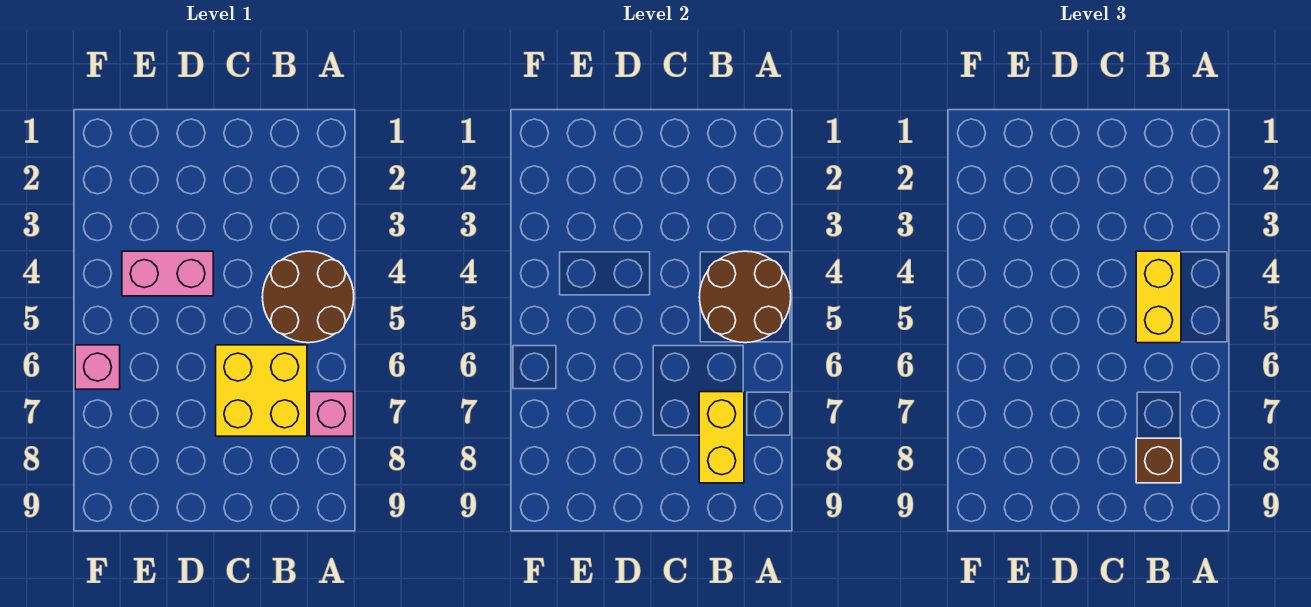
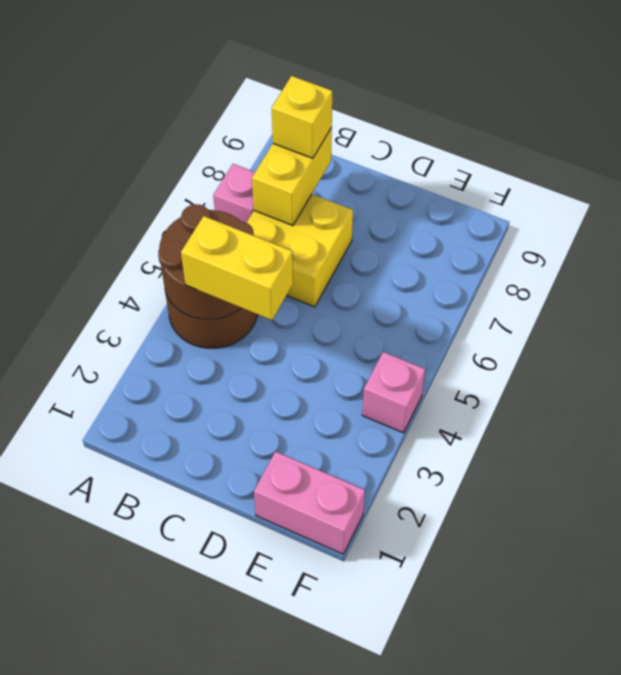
yellow brick B4:B5 level 3 -> yellow brick B4:C4 level 3
brown brick B8 level 3 -> yellow brick B8 level 3
pink brick D4:E4 level 1 -> pink brick E1:F1 level 1
pink brick F6 level 1 -> pink brick F4 level 1

